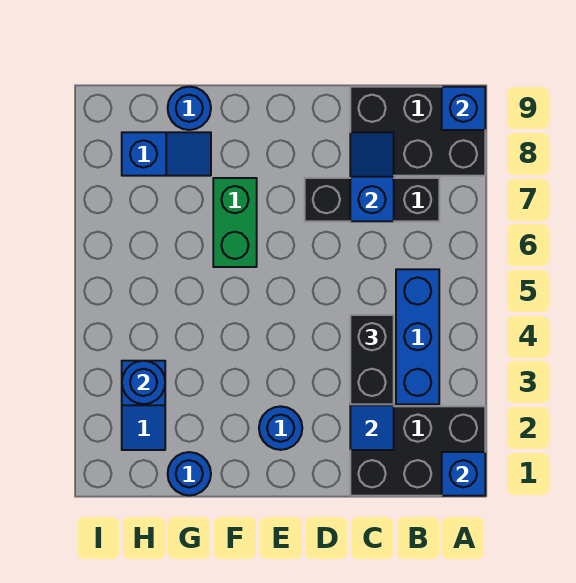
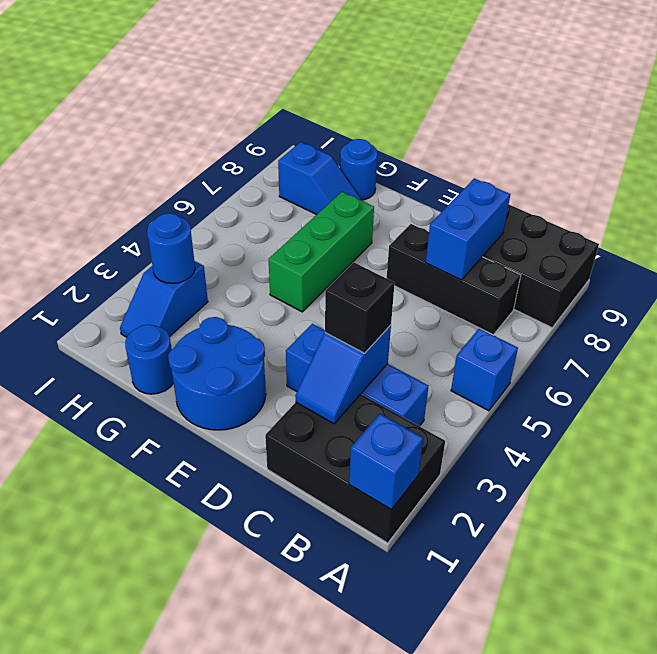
blue brick A9 level 2 -> blue brick A5 level 1
blue brick B3:B5 level 1 -> blue brick B3:D3 level 1
black brick C3:C4 level 3 -> black brick C3 level 3
blue slope C7:C8 level 2 top 7 -> blue brick C7:C8 level 2
blue round brick E2 level 1 -> blue round brick E1:F2 level 1
green brick F6:F7 level 1 -> green brick F5:F7 level 1

